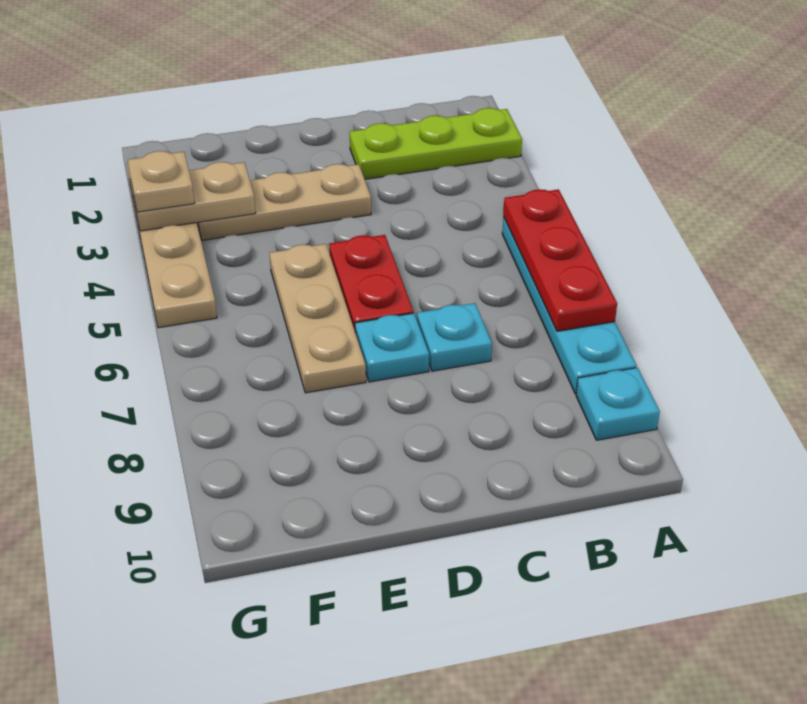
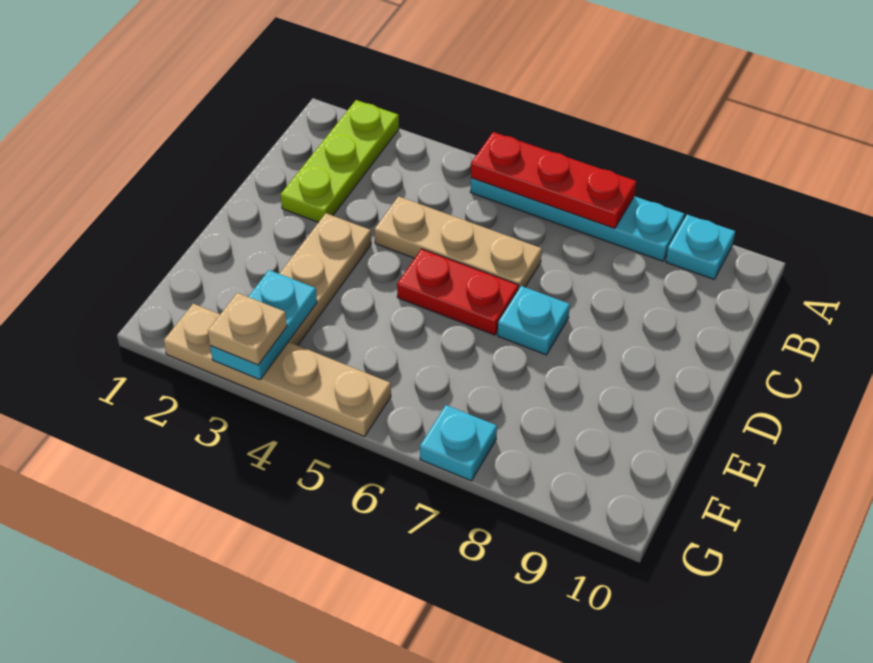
cyan plate C7 level 1 -> cyan plate G7 level 1
tan plate E5:E7 level 1 -> tan plate C4:C6 level 1
tan plate F3:G3 level 2 -> cyan plate F3:G3 level 2

